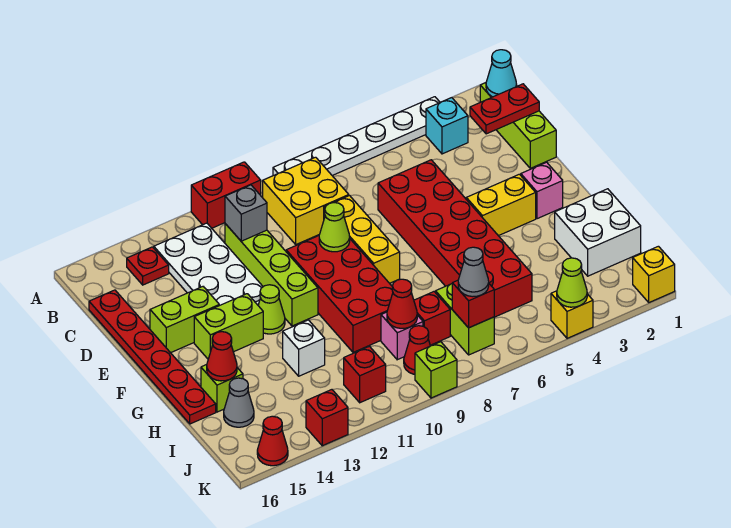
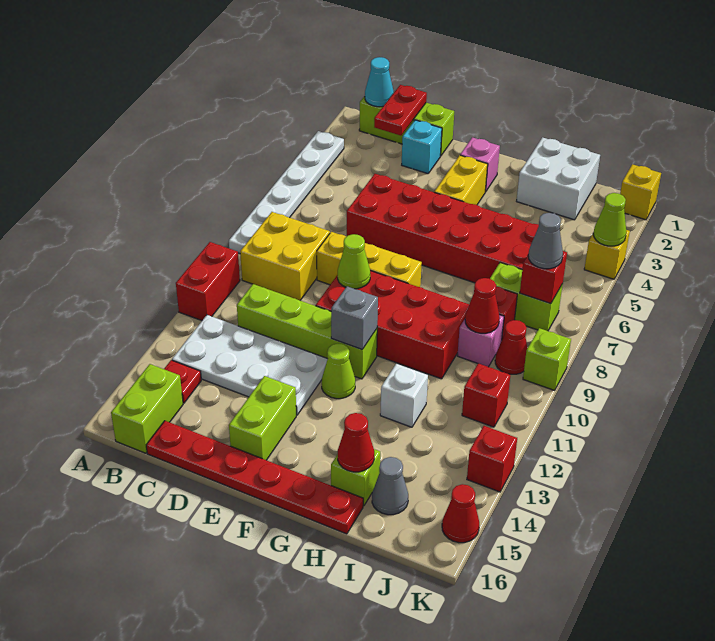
cyan brick B3 level 1 -> cyan brick D2 level 1
grey brick C11 level 2 -> grey brick F11 level 2
lime brick F13:F14 level 1 -> lime brick B15:B16 level 1

